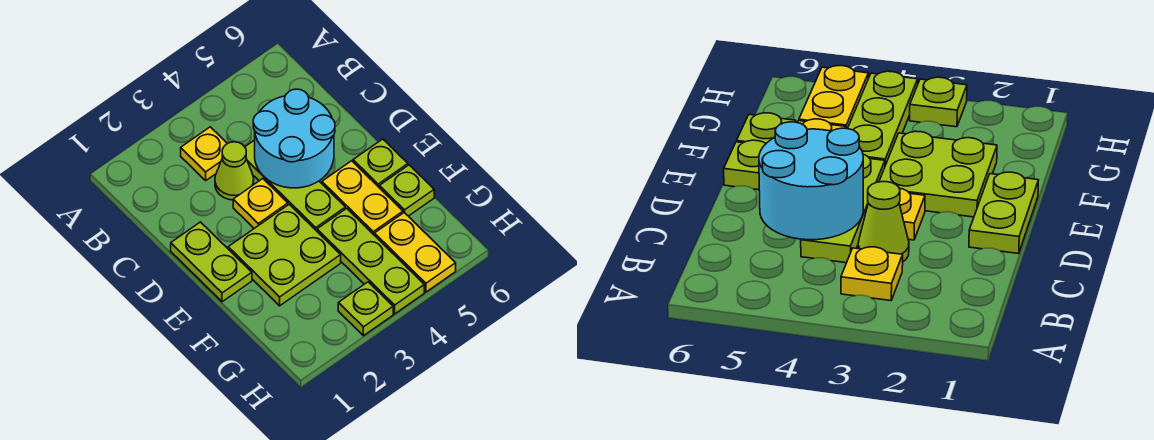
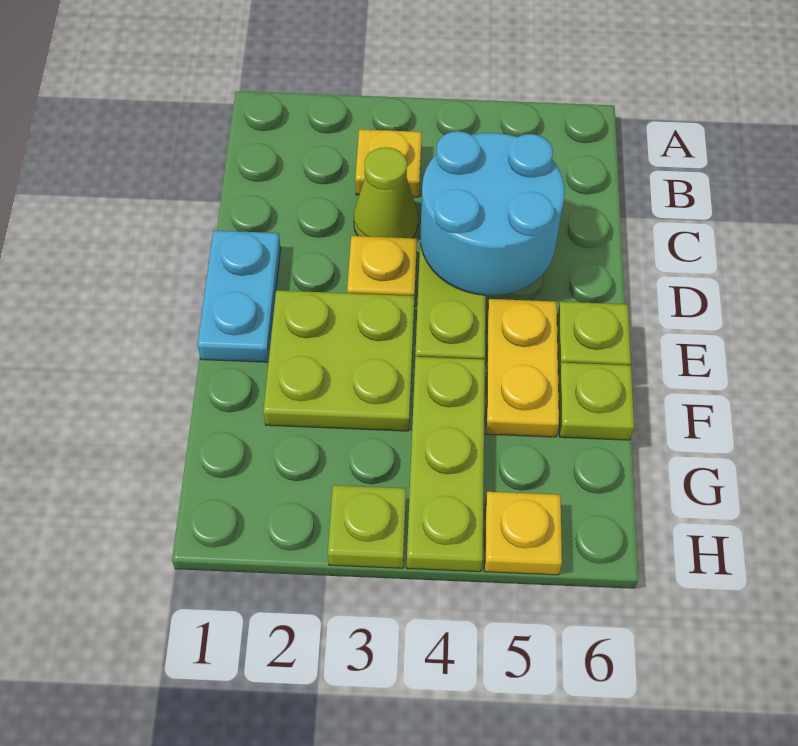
lime plate D1:E1 level 1 -> cyan plate D1:E1 level 1
yellow plate G5:H5 level 1 -> yellow plate H5 level 1

